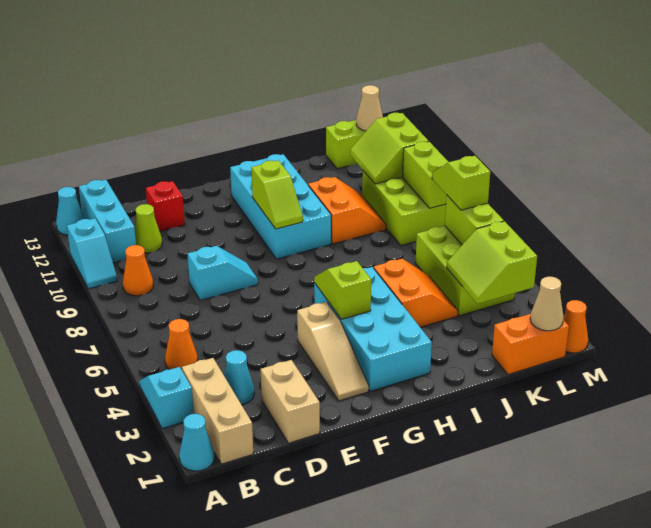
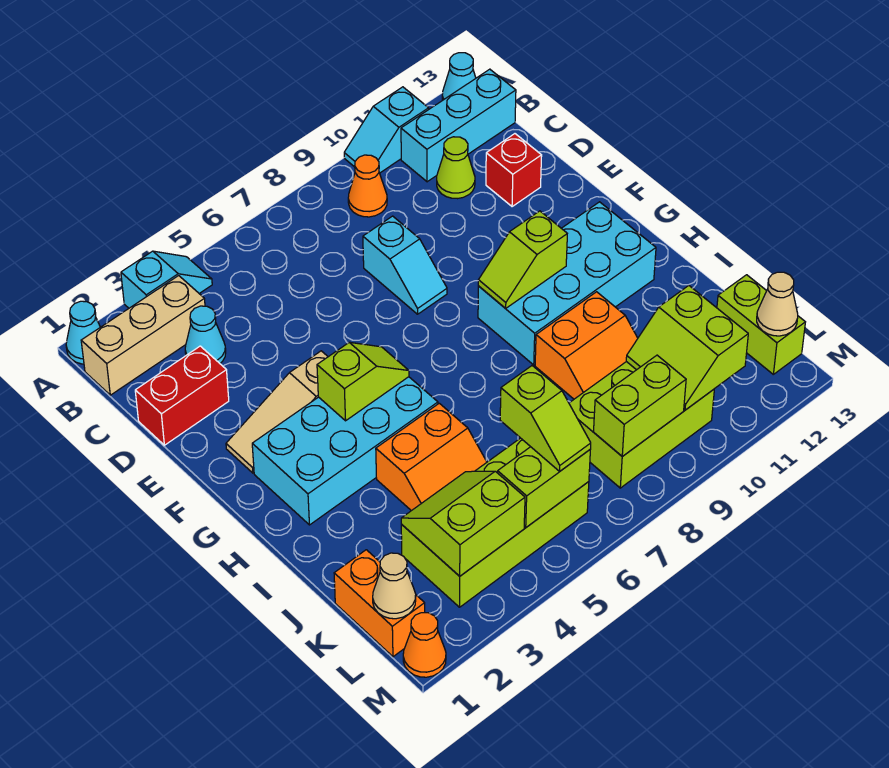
orange cone B5 level 1 -> none
tan brick D1:D2 level 1 -> red brick D1:D2 level 1
lime brick K4:L6 level 1 -> lime brick K3:L6 level 1
lime slope K10:L11 level 2 top L -> lime slope K10:L11 level 2 top 11
lime slope L6:L7 level 3 top 6 -> lime slope K6:L6 level 3 top K

